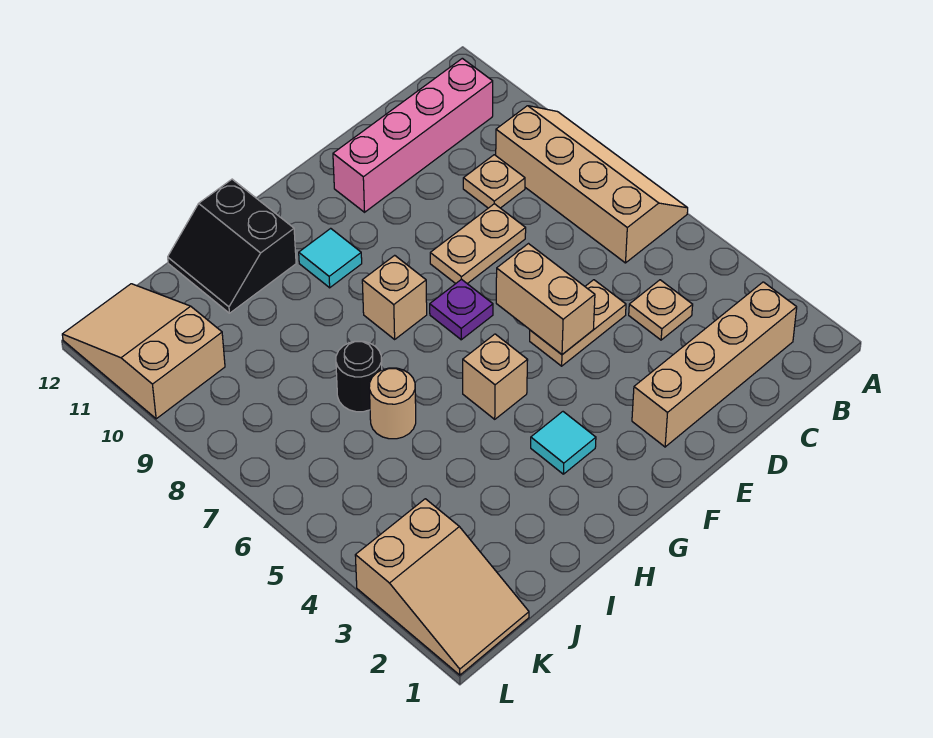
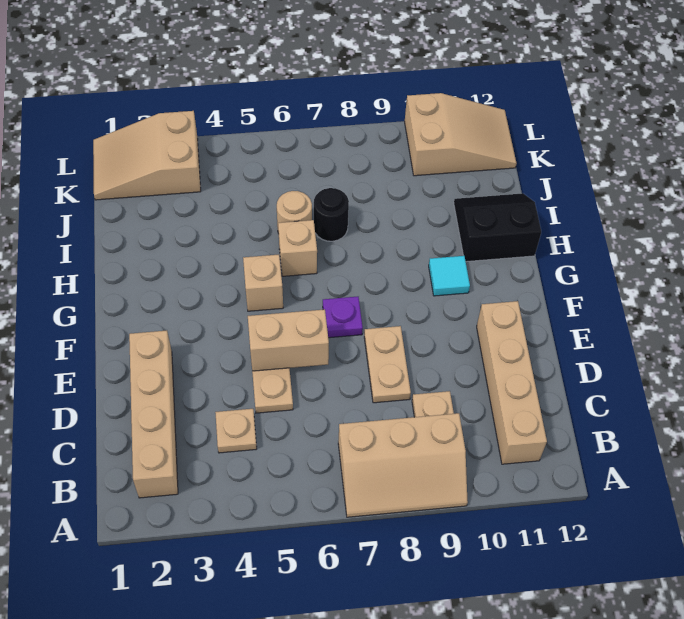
tan slope A6:B9 level 1 top B -> tan slope A7:B9 level 1 top B
pink brick B11:E11 level 1 -> tan brick B11:E11 level 1
cyan tile G3 level 1 -> none
tan brick G8 level 1 -> tan brick H6 level 1

